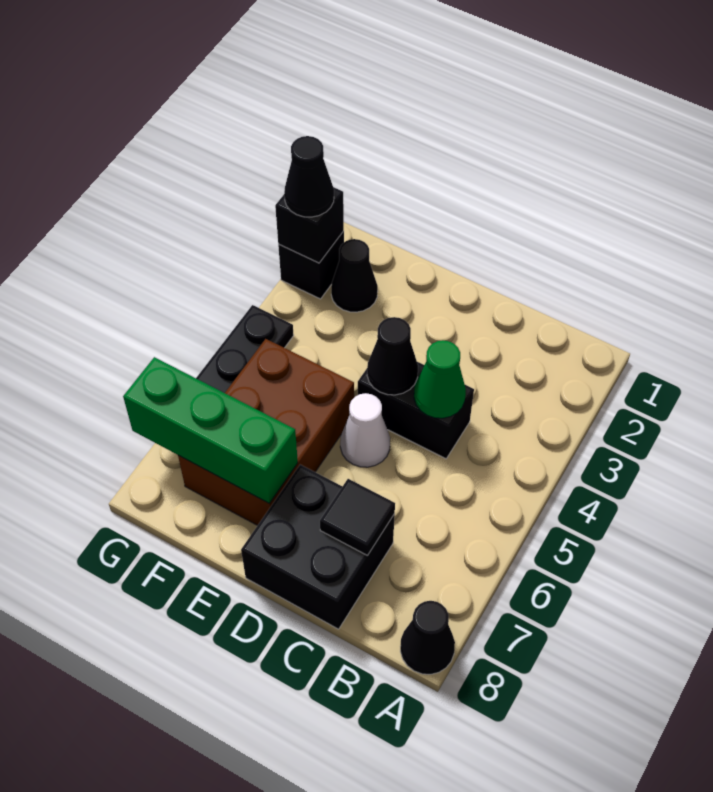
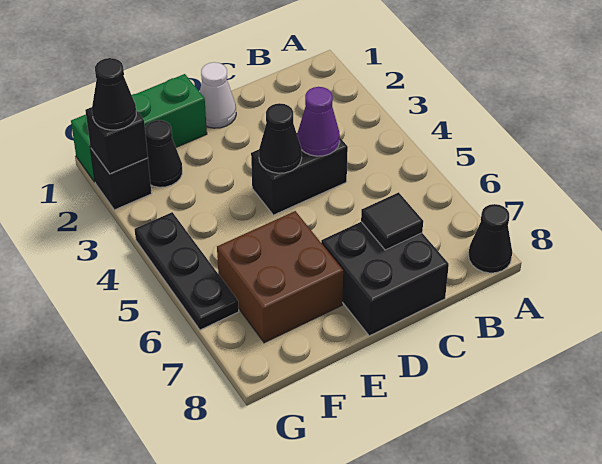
green cone C4 level 2 -> purple cone C4 level 2
white cone D5 level 1 -> white cone D1 level 1
brown brick E5:F7 level 1 -> brown brick E6:F7 level 1
green brick E7:G7 level 2 -> green brick E1:G1 level 1

